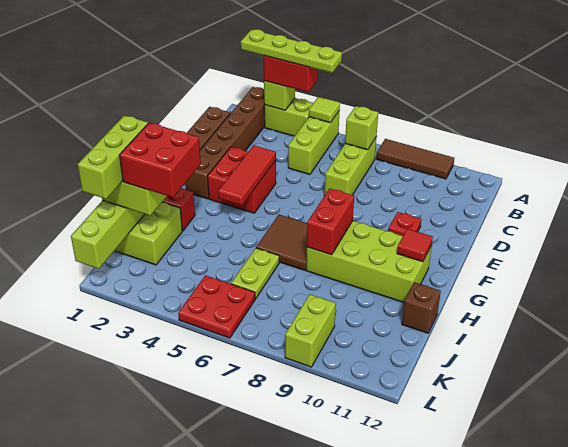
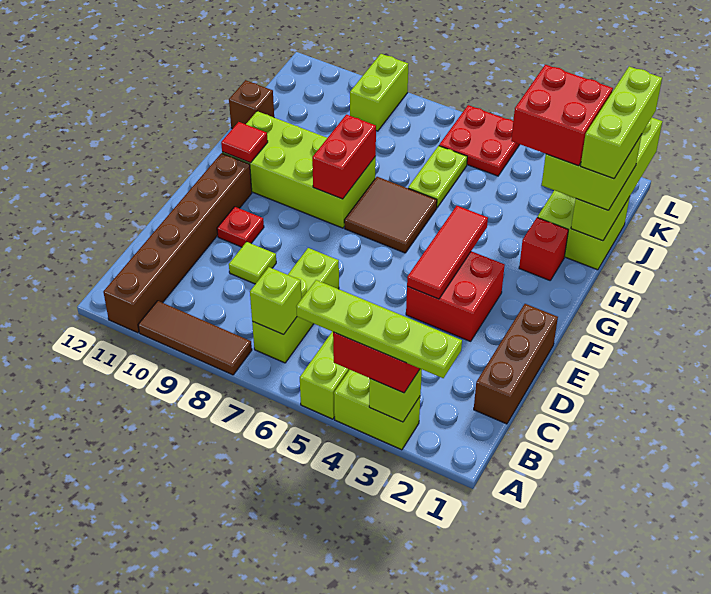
brown brick A2:F2 level 1 -> brown brick A11:F11 level 1
lime tile A5 level 2 -> lime tile D9 level 1

